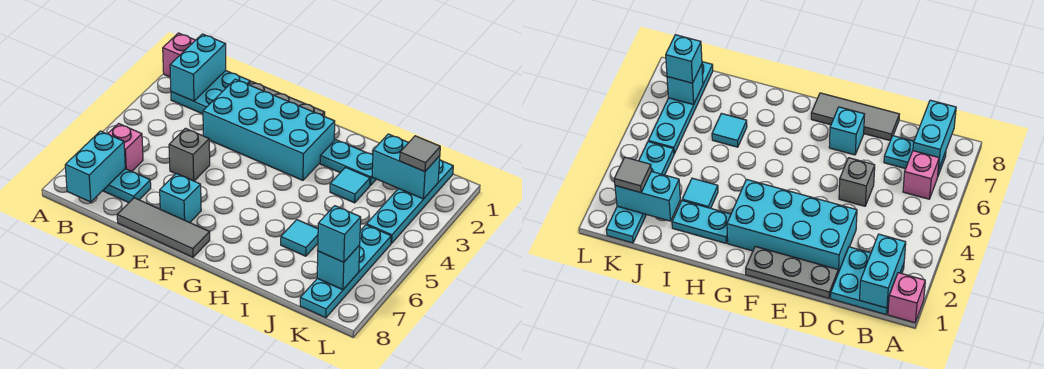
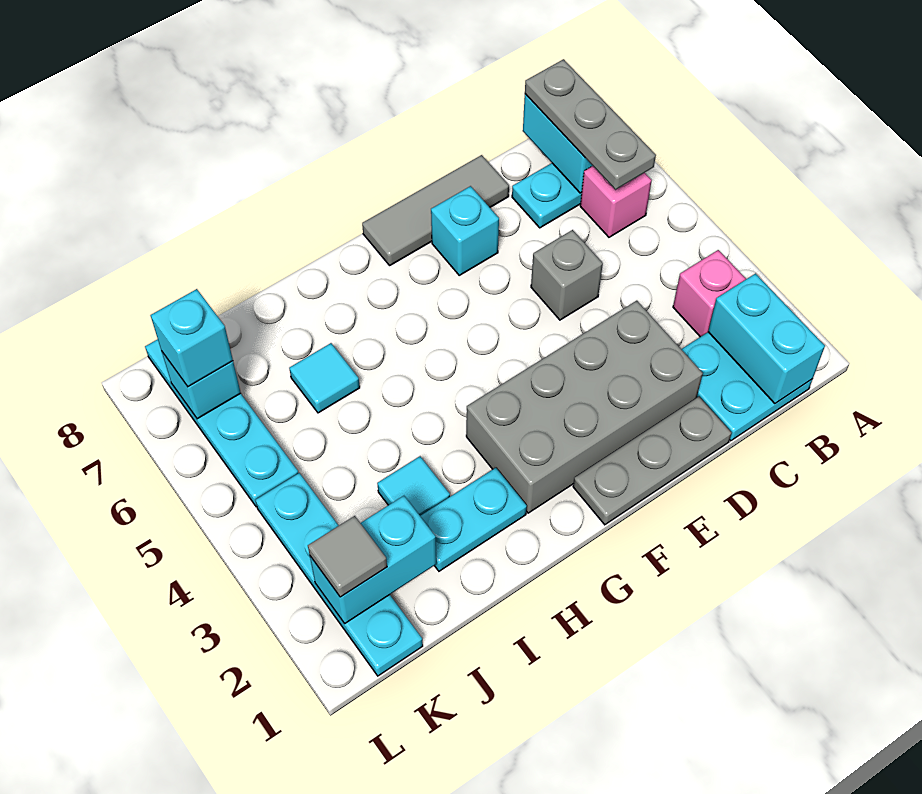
pink brick A1 level 1 -> pink brick B3 level 1
none -> grey plate B6:B8 level 3
cyan brick D2:G3 level 1 -> grey brick D2:G3 level 1

